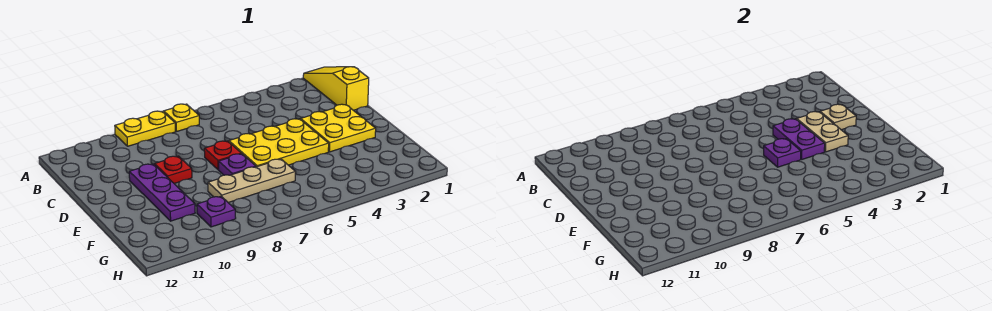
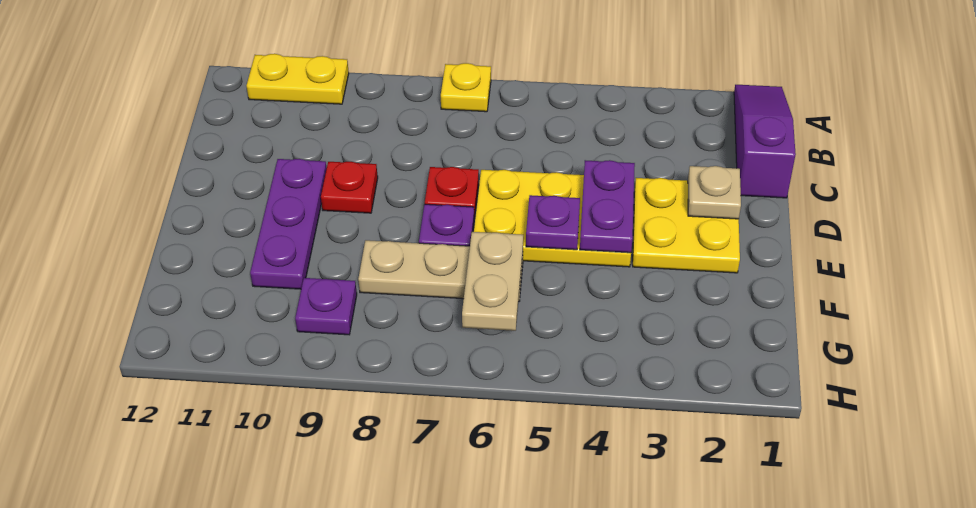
yellow slope A1:C1 level 1 top C -> purple slope A1:C1 level 1 top C
yellow plate A8:A9 level 1 -> yellow plate A10:A11 level 1
tan plate D3:E3 level 2 -> tan plate F6:G6 level 2

